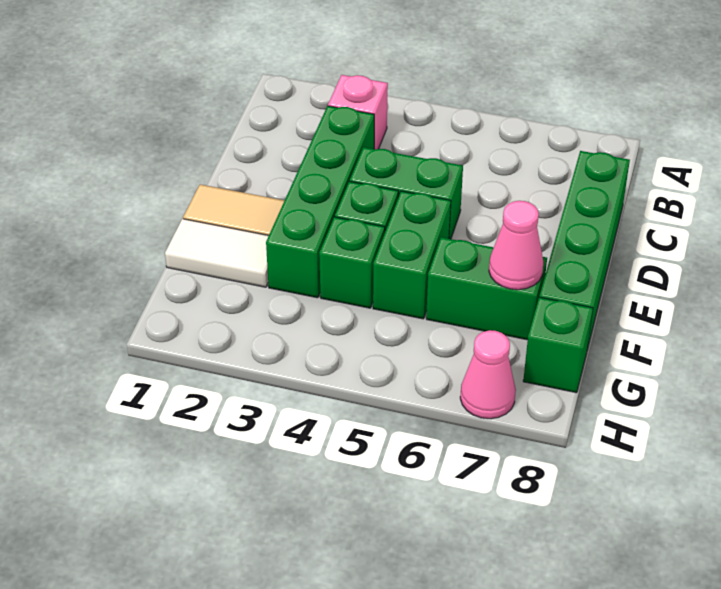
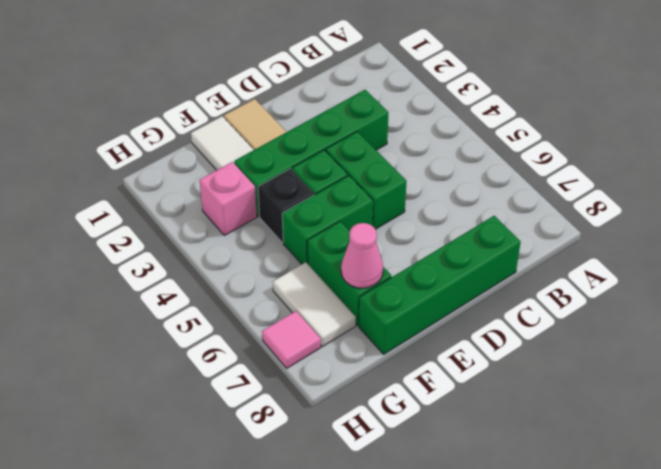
pink brick B3 level 1 -> pink brick G3 level 1
green brick F4 level 1 -> black brick F4 level 1
none -> white tile G6:G7 level 1
green brick G8 level 1 -> none
pink cone H7 level 1 -> pink tile H7 level 1

